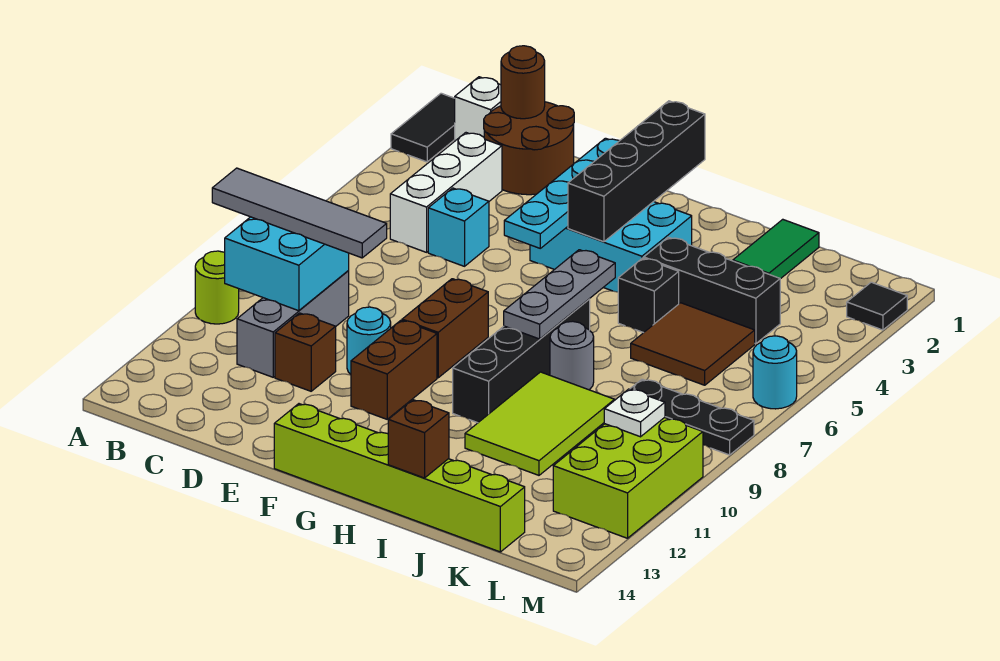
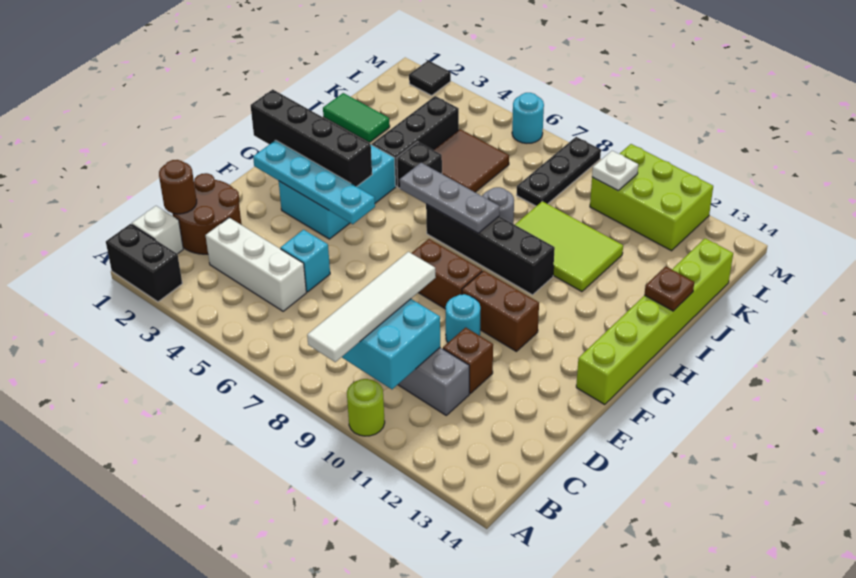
black tile A1:A2 level 1 -> black brick A1:A2 level 1
grey tile A9:D9 level 3 -> white tile A9:D9 level 3
brown brick I14 level 2 -> brown plate I14 level 2

